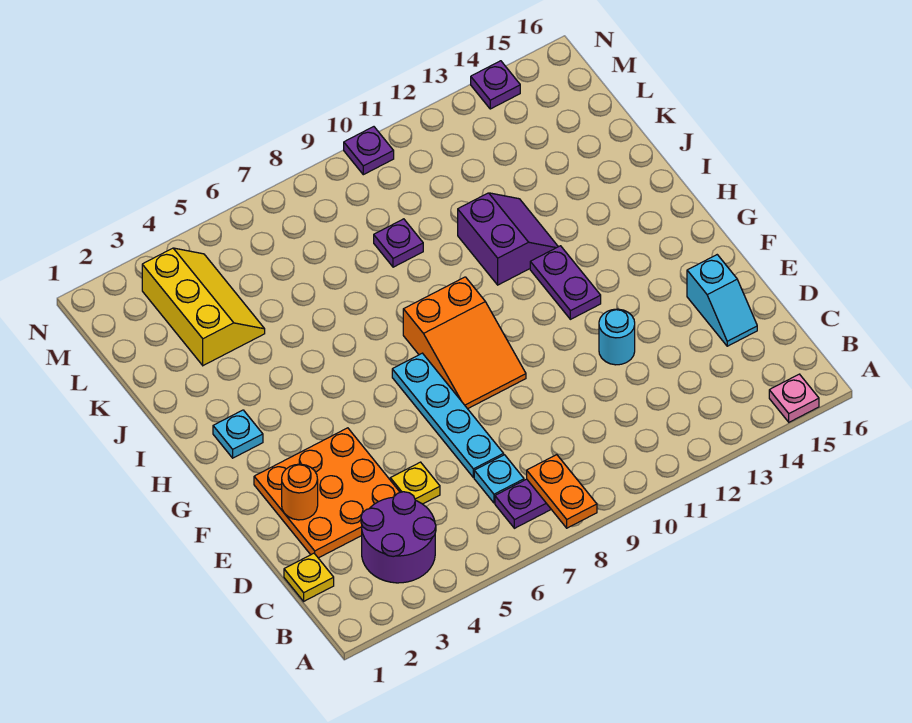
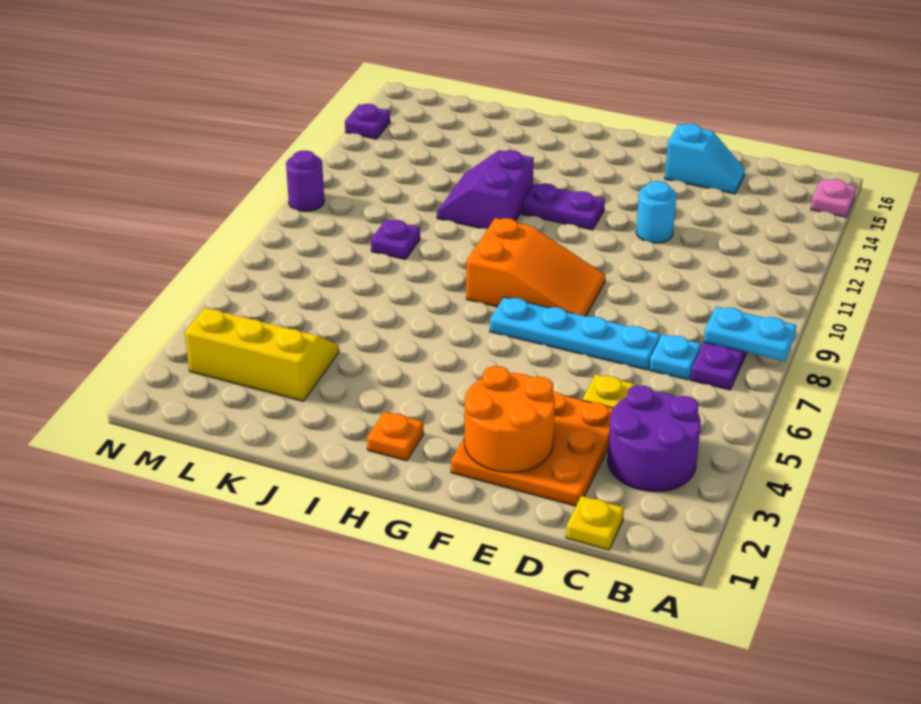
orange plate A8:B8 level 2 -> cyan plate A8:B8 level 2
orange round brick E2 level 2 -> orange round brick E2:F3 level 2
cyan plate H2 level 1 -> orange plate H2 level 1
purple slope I11:J12 level 1 top 11 -> purple slope I11:J12 level 1 top I
purple plate N10 level 1 -> purple round brick N10 level 1

